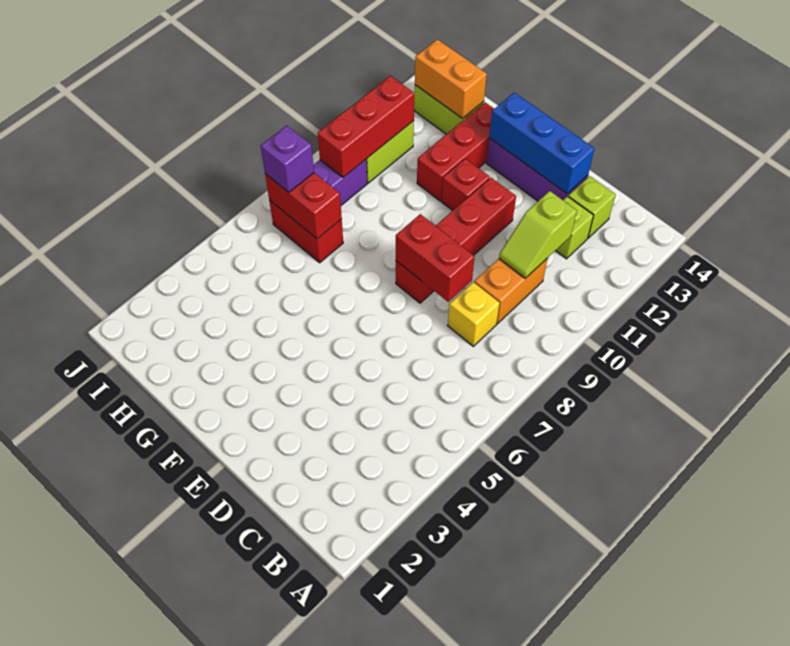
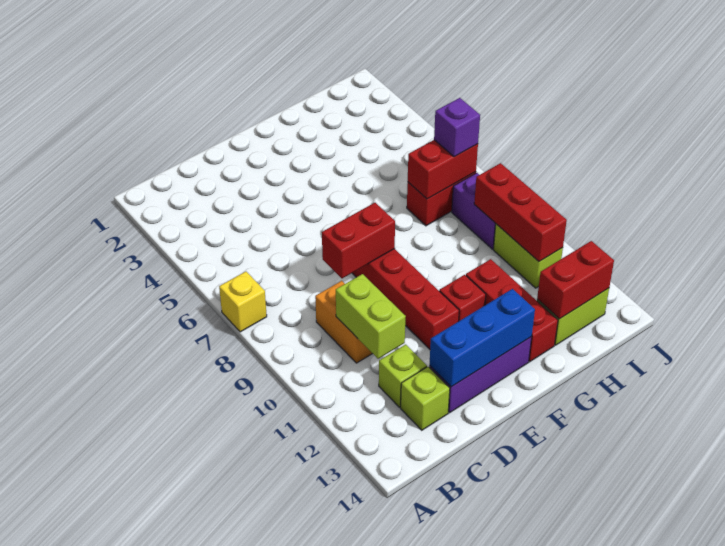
yellow brick C8 level 1 -> yellow brick A7 level 1
lime slope C10:C11 level 2 top 11 -> lime brick C10:C11 level 2
orange brick H13:I13 level 2 -> red brick H13:I13 level 2

